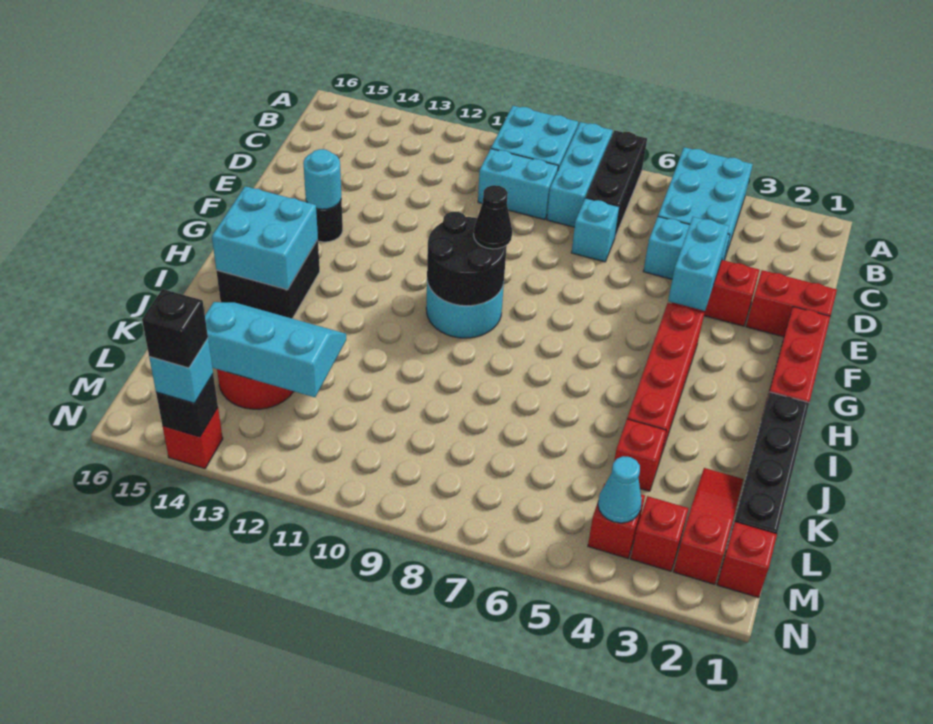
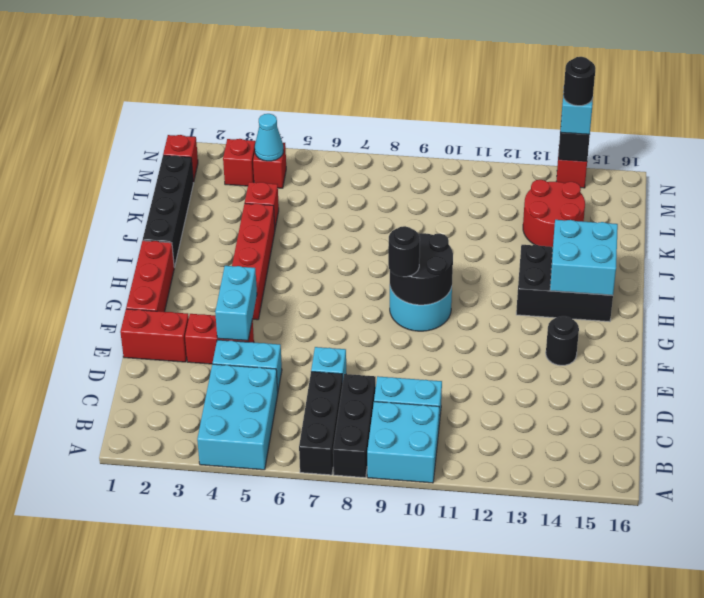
cyan brick A8:C8 level 1 -> black brick A8:C8 level 1
cyan round brick F14 level 2 -> none
black cone G9 level 3 -> black round brick G9 level 3
black brick H14:I15 level 1 -> black brick H13:I15 level 1
red slope K2:M2 level 1 top M -> none
cyan slope K12:L14 level 2 top L -> none
black brick N14 level 4 -> black round brick N14 level 4

